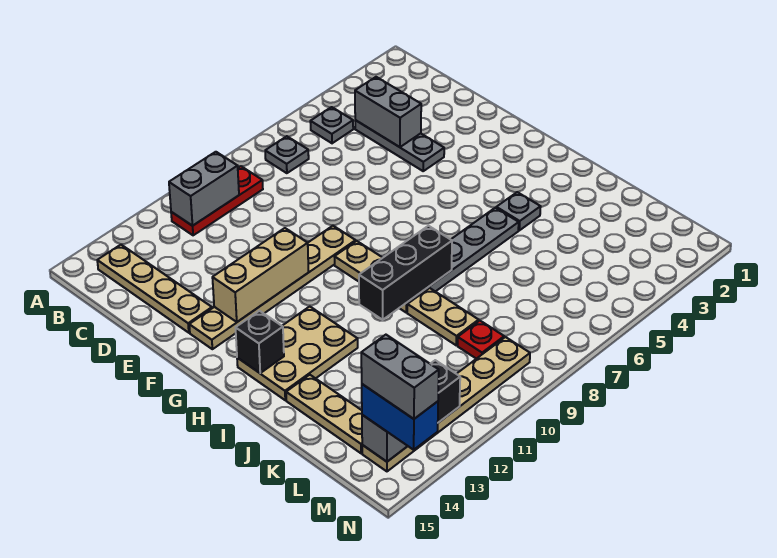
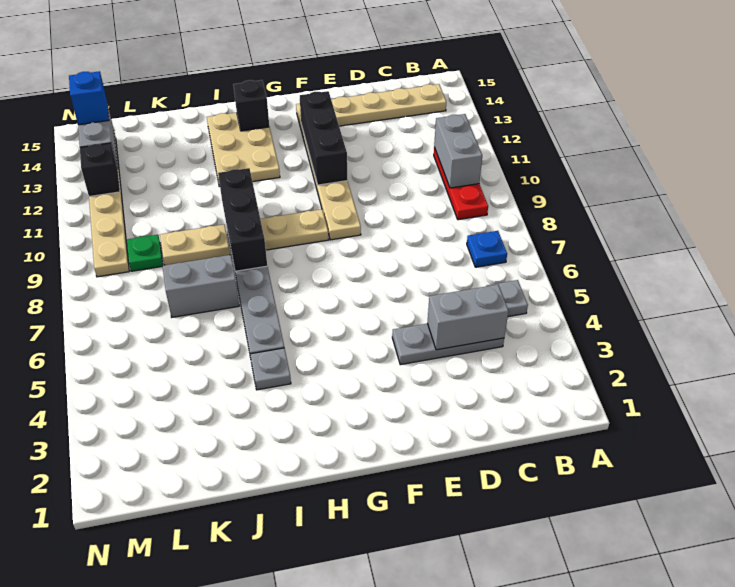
grey plate B7 level 1 -> blue plate B7 level 1
tan brick F11:F13 level 2 -> black brick F11:F13 level 2
tan plate J14:L14 level 1 -> none
red plate L9 level 1 -> green plate L9 level 1
blue brick M14:N14 level 3 -> blue brick M14 level 3
grey brick M14:N14 level 4 -> grey brick J7:K7 level 1

